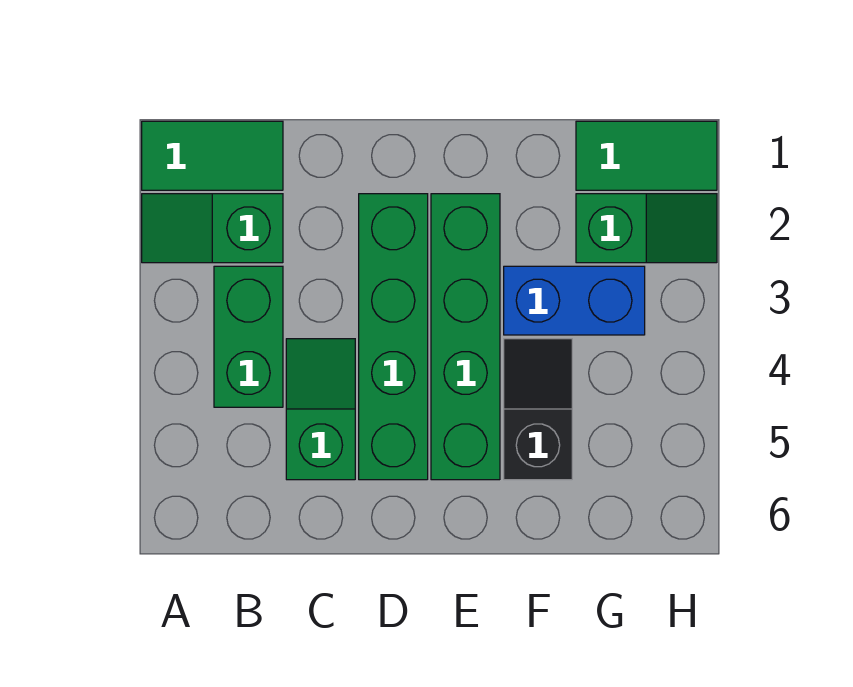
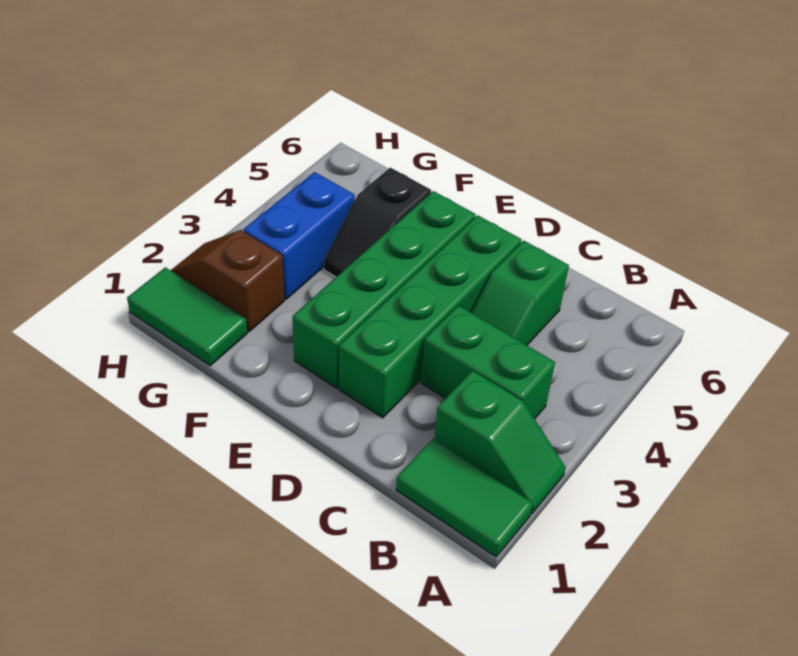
green brick B3:B4 level 1 -> green brick B3:C3 level 1
blue brick F3:G3 level 1 -> blue brick G3:G4 level 1
green slope G2:H2 level 1 top G -> brown slope G2:H2 level 1 top G

